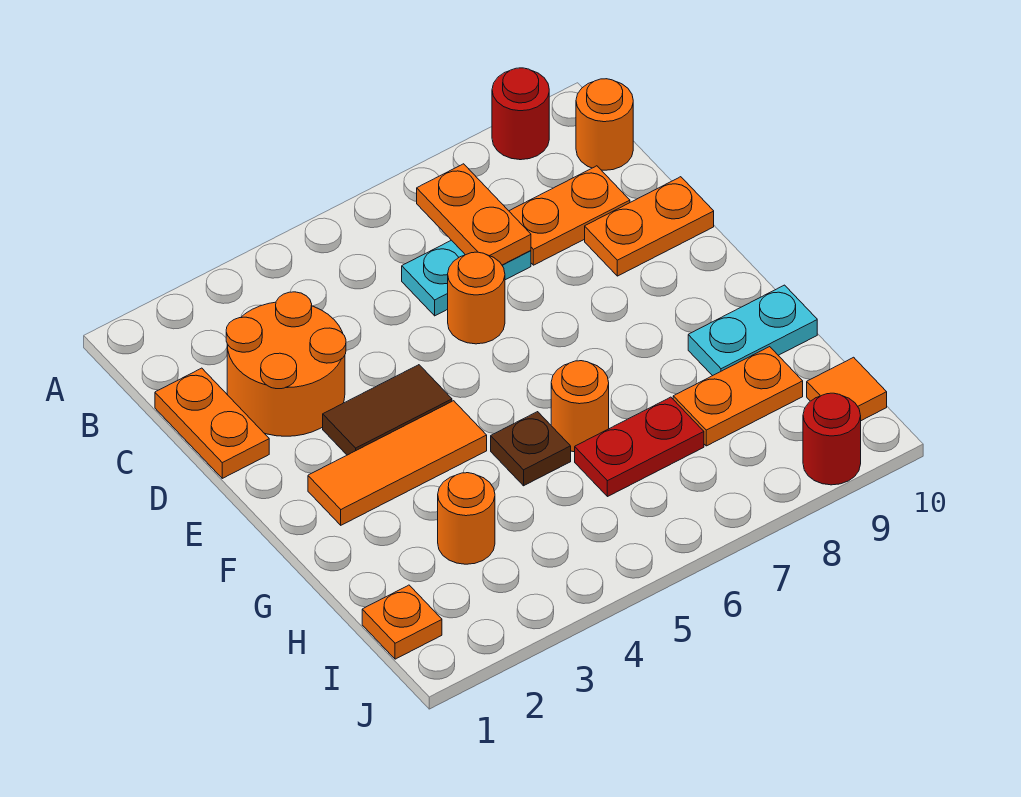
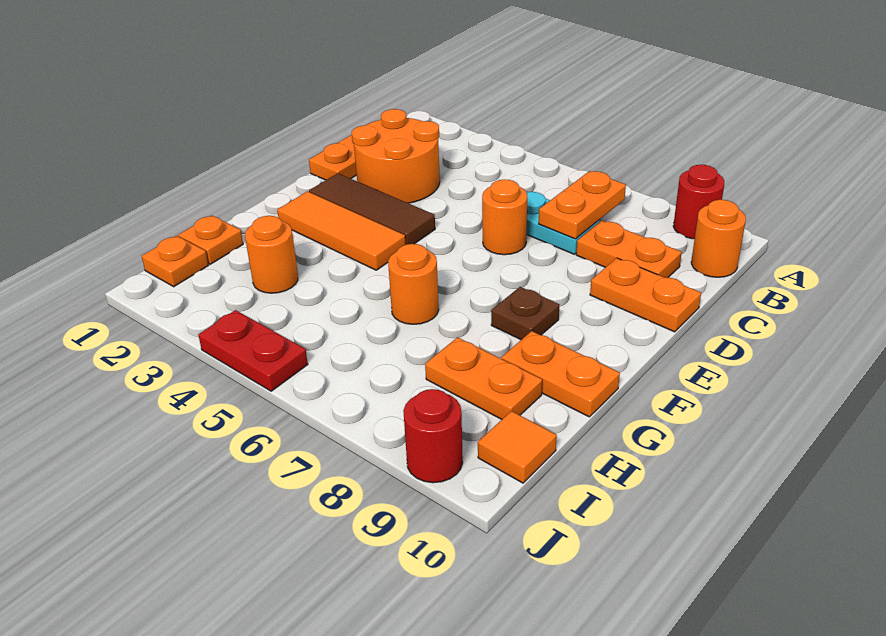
brown tile E3:E4 level 1 -> brown tile E2:E4 level 1
brown plate G5 level 1 -> brown plate F8 level 1
cyan plate G9:G10 level 1 -> orange plate G9:G10 level 1
none -> orange plate H1 level 1
red plate H6:H7 level 1 -> red plate J4:J5 level 1

